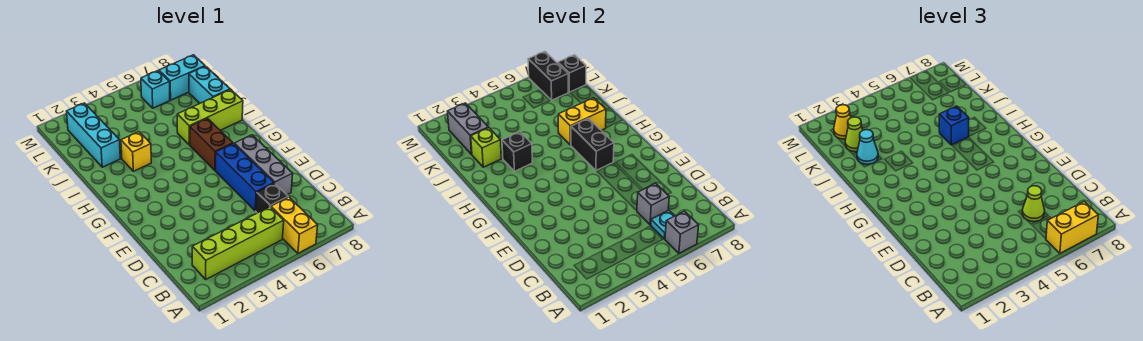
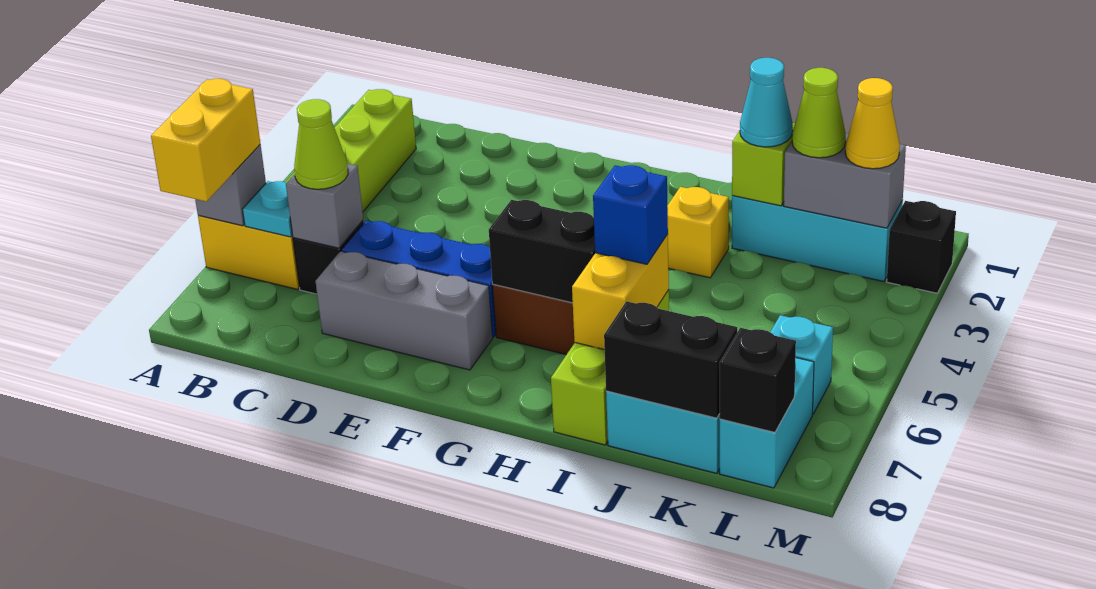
black brick I3 level 2 -> black brick M2 level 1
black brick L7:M7 level 2 -> black brick J8:K8 level 2

